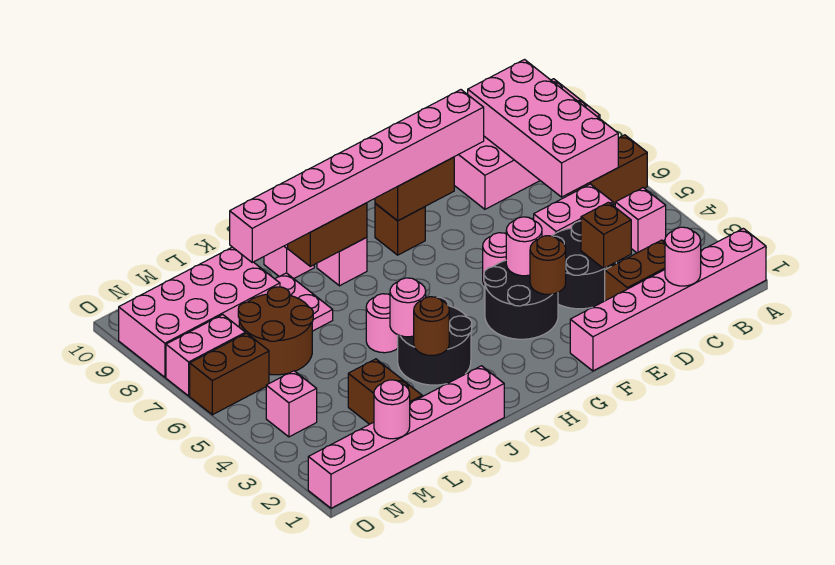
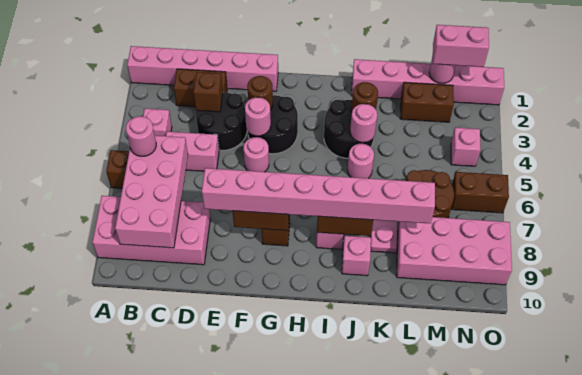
pink round brick C1 level 2 -> pink round brick B6 level 3
brown brick L2:L3 level 1 -> brown brick L2:M2 level 1
pink brick N7:O7 level 1 -> pink brick M1:N1 level 3

